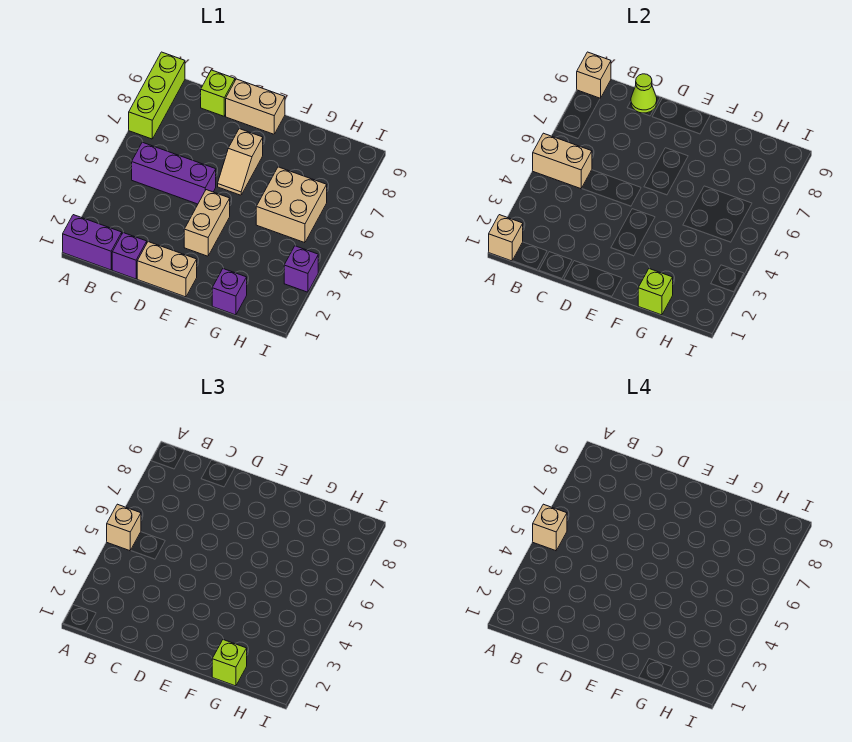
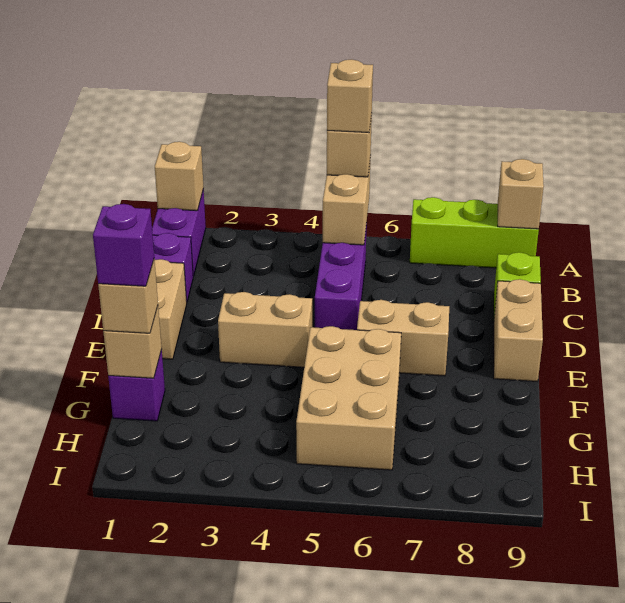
lime cone C9 level 2 -> none
tan slope E6:E7 level 1 top 7 -> tan brick E6:E7 level 1
lime brick G1 level 2 -> tan brick G1 level 2
lime brick G1 level 3 -> tan brick G1 level 3
tan brick G5:H6 level 1 -> tan brick F5:H6 level 1
purple brick I3 level 1 -> purple brick G1 level 4

